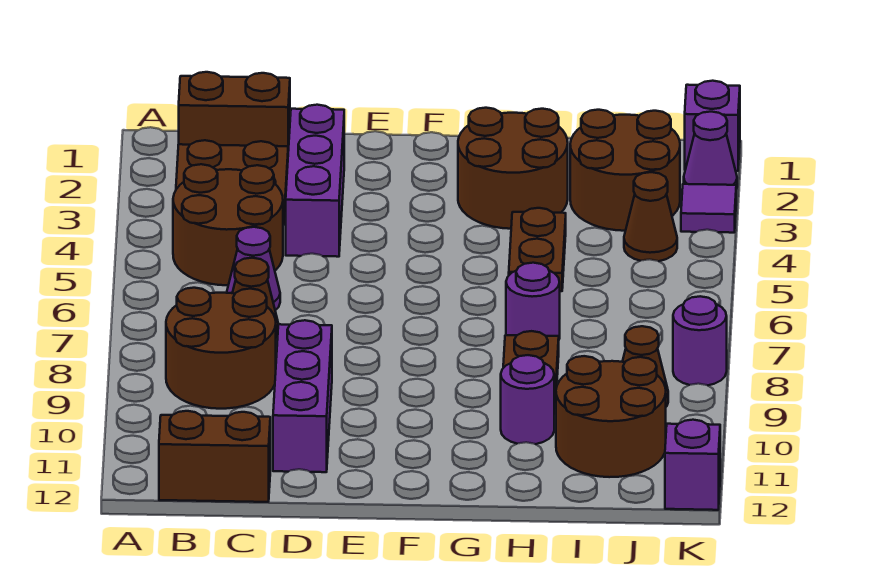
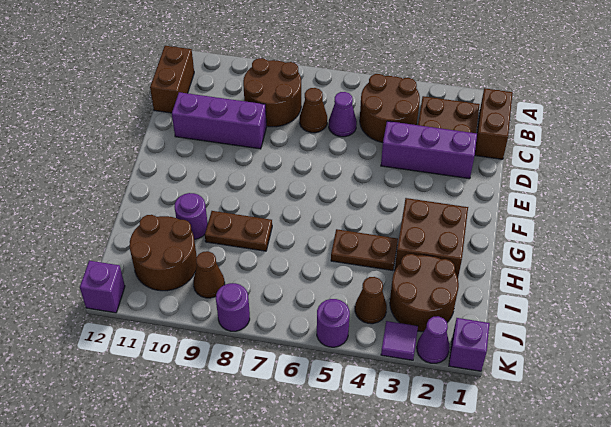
brown round brick G2:H3 level 1 -> brown brick G2:H3 level 1
purple round brick H7 level 1 -> purple round brick K5 level 1

